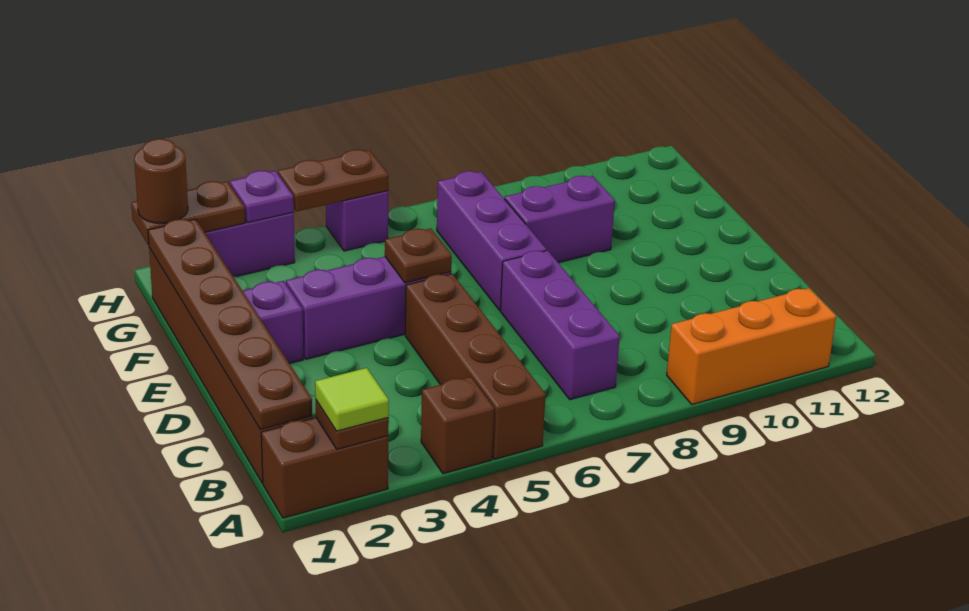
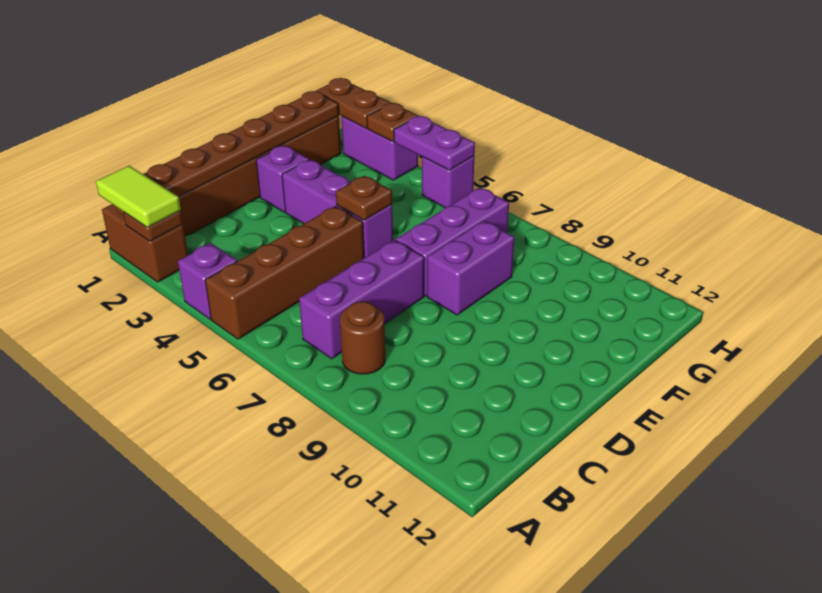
lime tile A2 level 3 -> lime tile A1:A2 level 3
brown brick A4 level 1 -> purple brick A4 level 1
orange brick A9:A11 level 1 -> none
purple brick F8:F9 level 1 -> purple brick E8:F8 level 1
brown round brick H1 level 3 -> brown round brick B8 level 1
purple plate H3 level 2 -> brown plate H3 level 2
brown plate H4:H5 level 2 -> purple plate H4:H5 level 2

